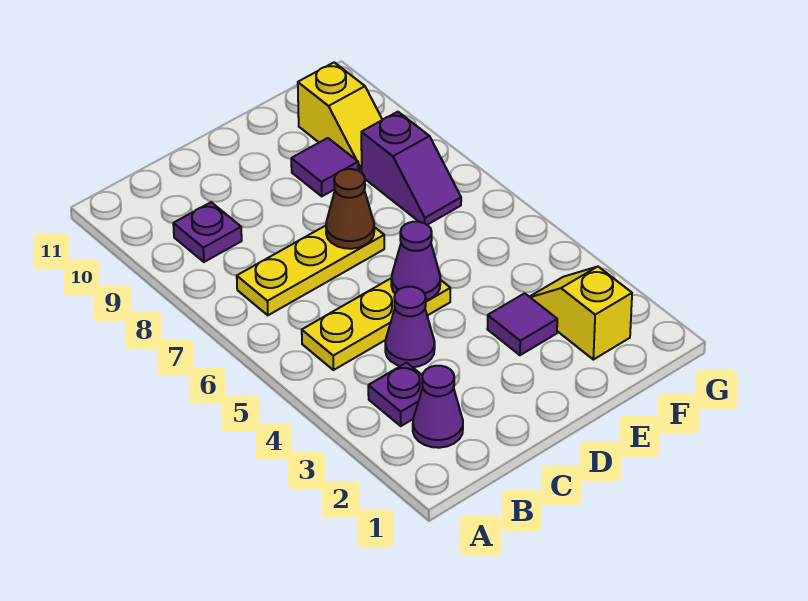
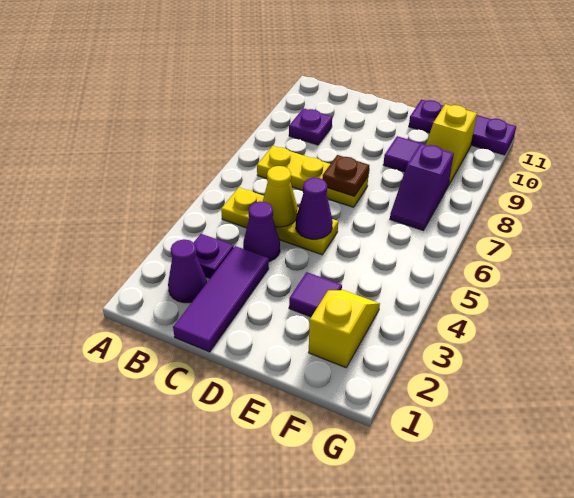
none -> purple tile C1:C3 level 1
none -> yellow cone C5 level 2
brown cone D7 level 2 -> brown plate D7 level 2
none -> purple plate E11:G11 level 1

